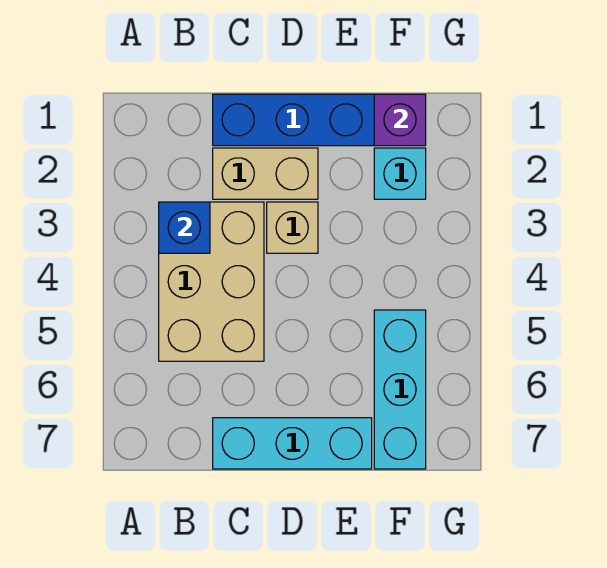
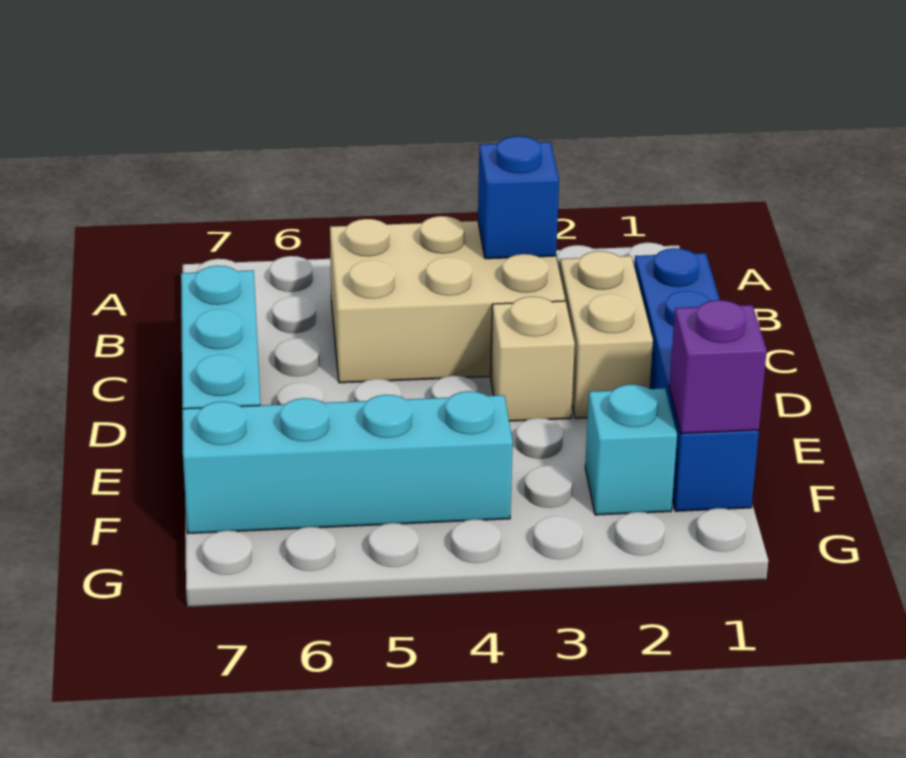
cyan brick F5:F7 level 1 -> cyan brick F4:F7 level 1

